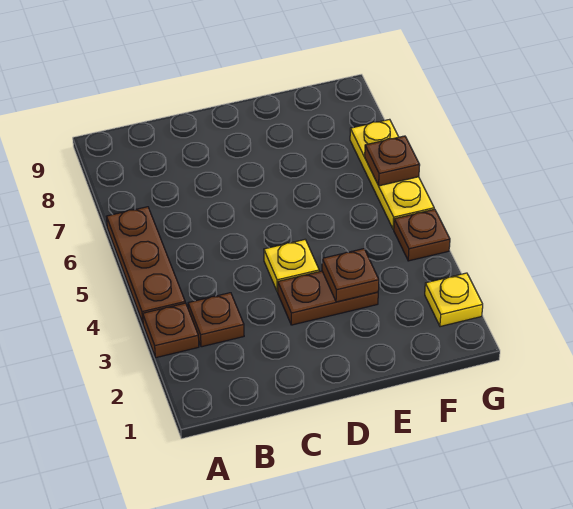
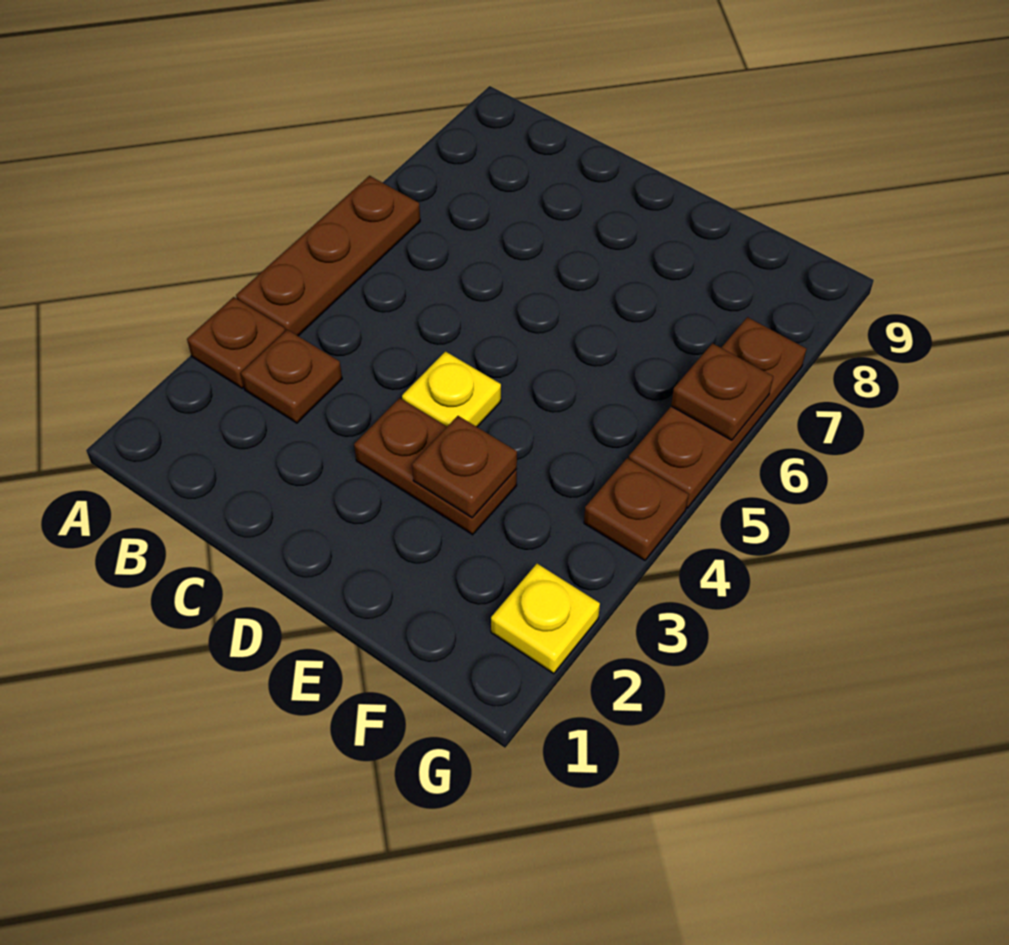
yellow plate G5:G7 level 1 -> brown plate G5:G7 level 1

